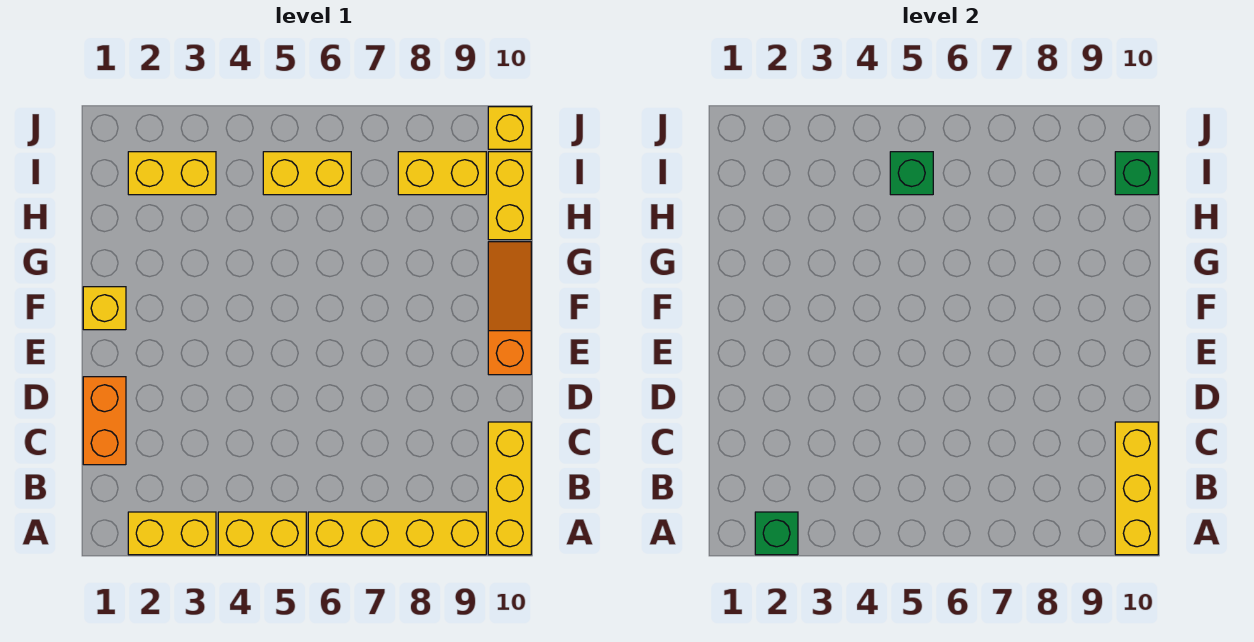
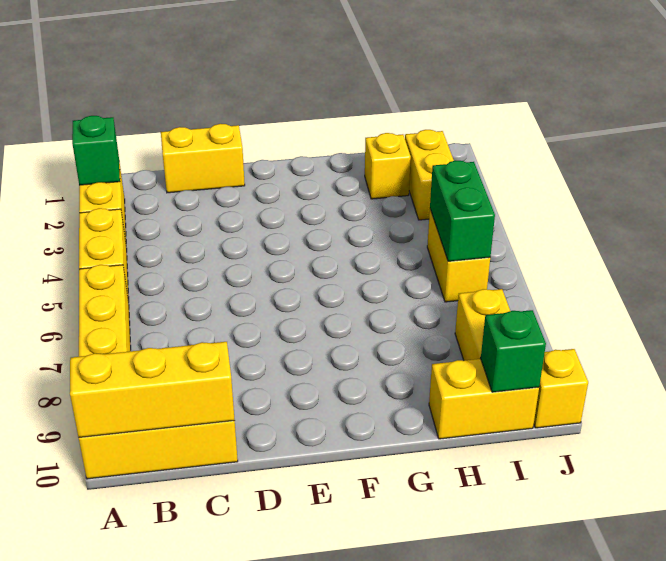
orange brick C1:D1 level 1 -> yellow brick C1:D1 level 1
orange slope E10:G10 level 1 top E -> none
yellow brick F1 level 1 -> yellow brick H2 level 1
green brick I5 level 2 -> green brick I5:I6 level 2

